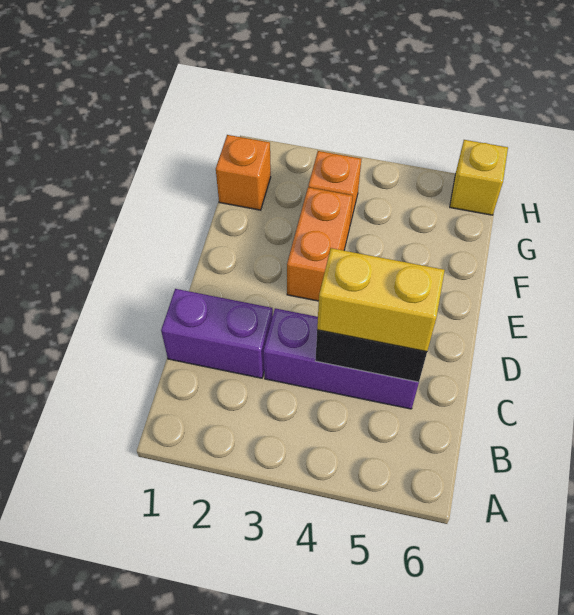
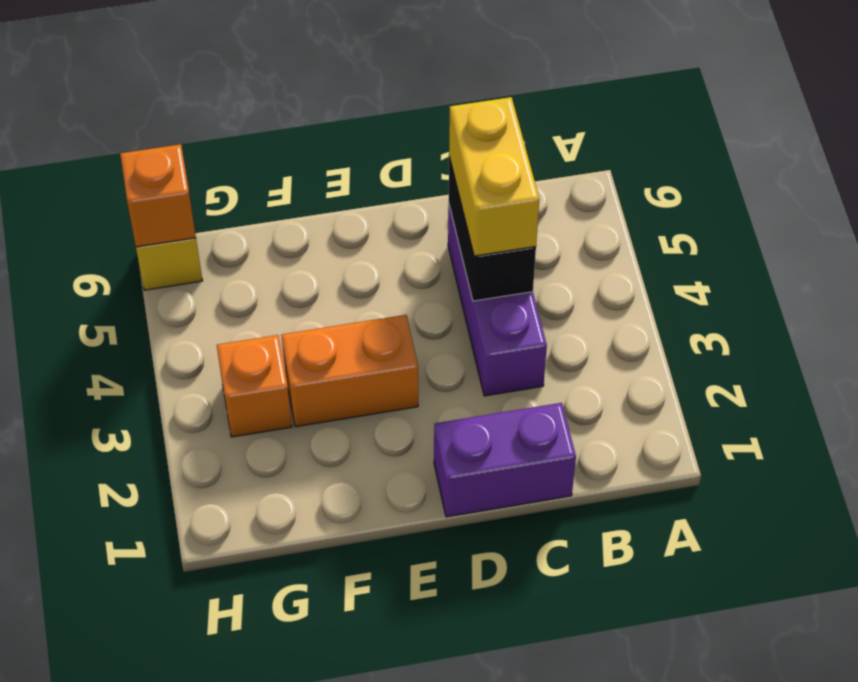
purple brick C1:C2 level 1 -> purple brick C1:D1 level 1
orange brick G1 level 1 -> orange brick H6 level 2

